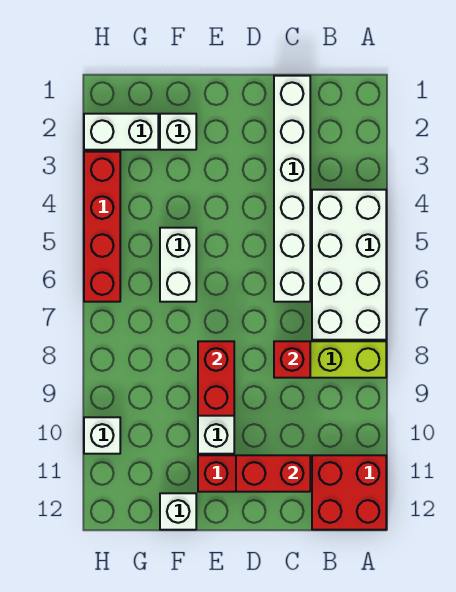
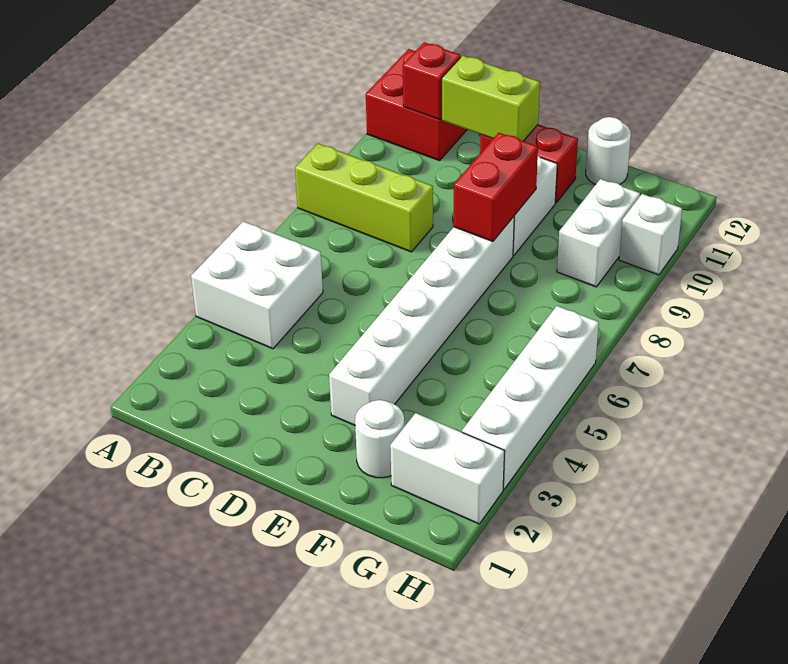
white brick A4:B7 level 1 -> white brick A4:B5 level 1
white brick C1:C6 level 1 -> white brick E3:E8 level 1
red brick C8 level 2 -> red brick B11 level 2
red brick C11:D11 level 2 -> lime brick C11:D11 level 2
white brick F2 level 1 -> white round brick F2 level 1
white brick F5:F6 level 1 -> white brick G9:G10 level 1
white brick F12 level 1 -> white round brick F12 level 1
red brick H3:H6 level 1 -> white brick H3:H6 level 1

